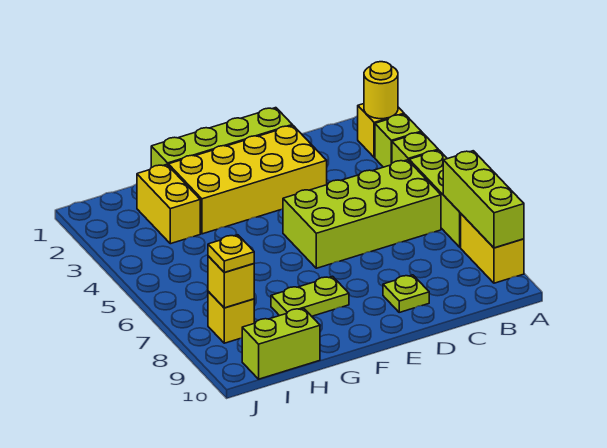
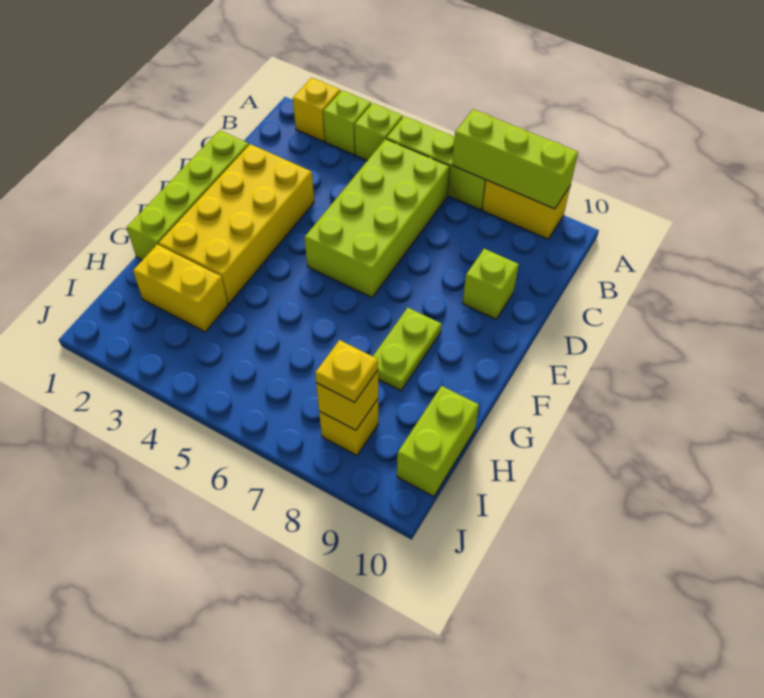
yellow round brick A2 level 2 -> none
lime plate D9 level 1 -> lime brick D9 level 1

